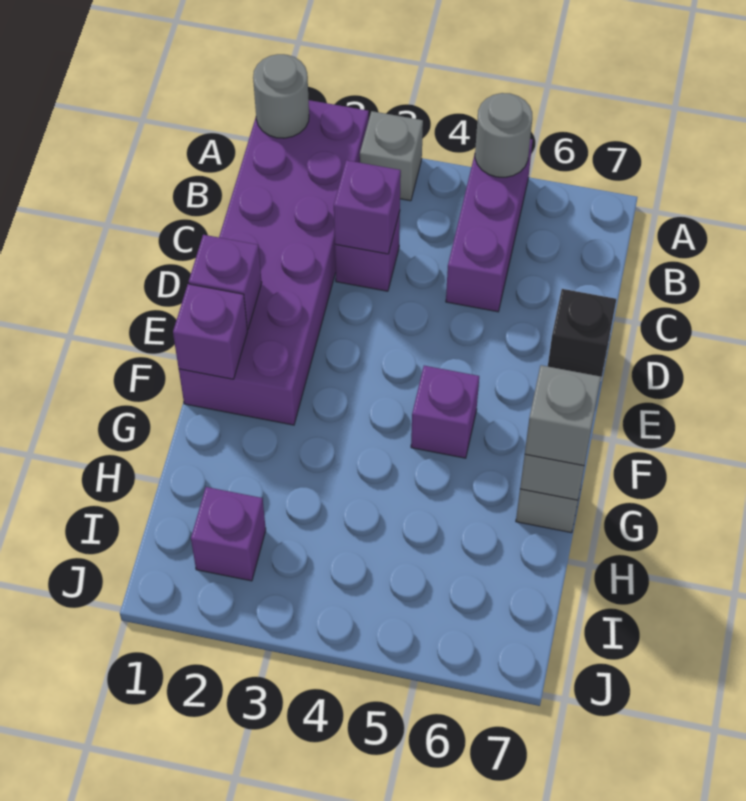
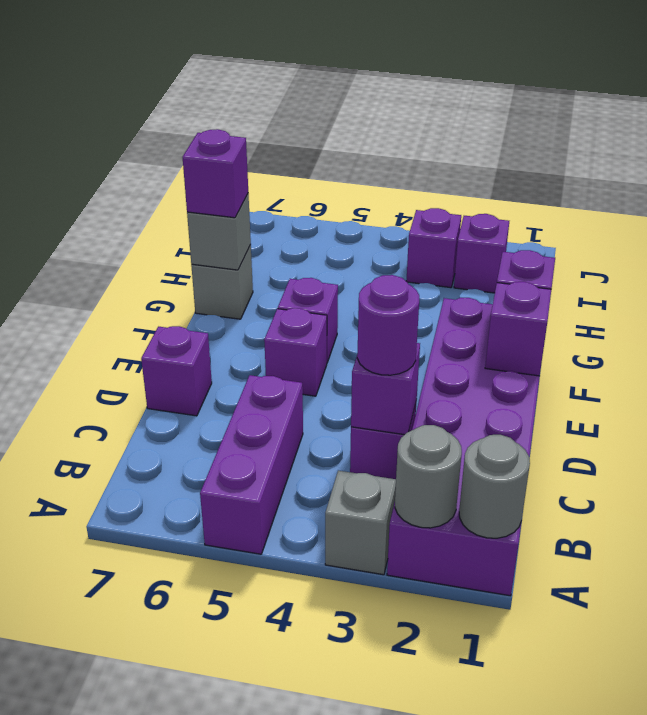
grey round brick A5 level 2 -> grey round brick A2 level 2
none -> purple round brick C3 level 3
black brick D7 level 1 -> purple brick D7 level 1
none -> purple brick E5 level 1
grey brick G7 level 3 -> purple brick G7 level 3
none -> purple brick I3 level 1

